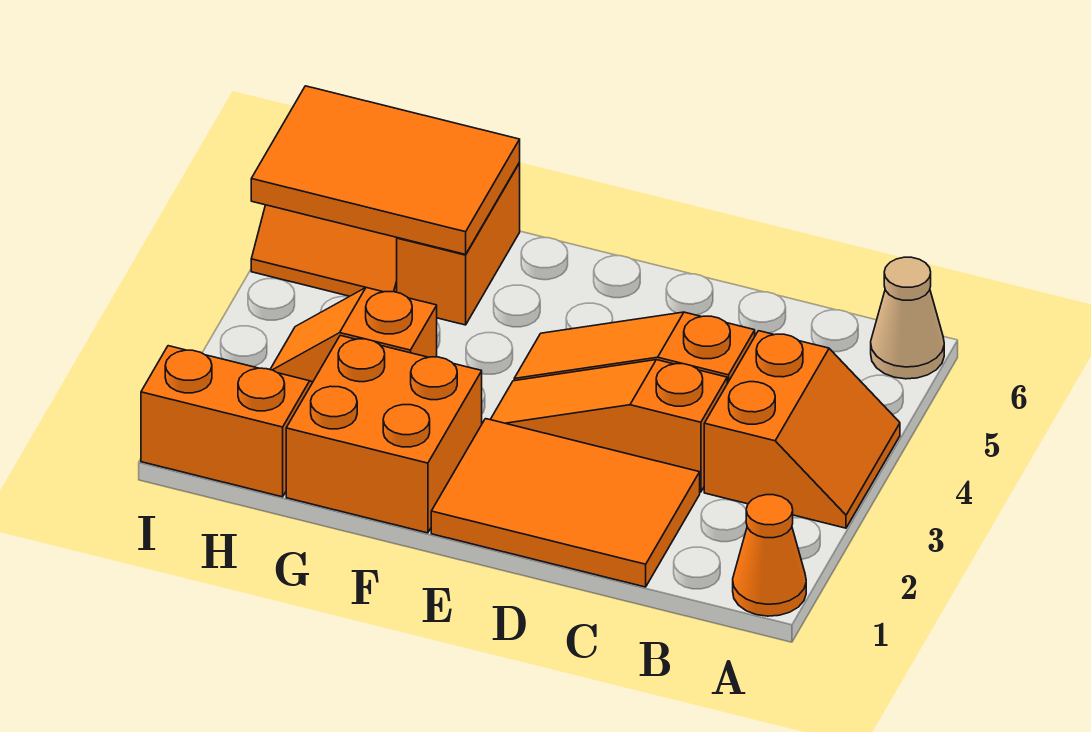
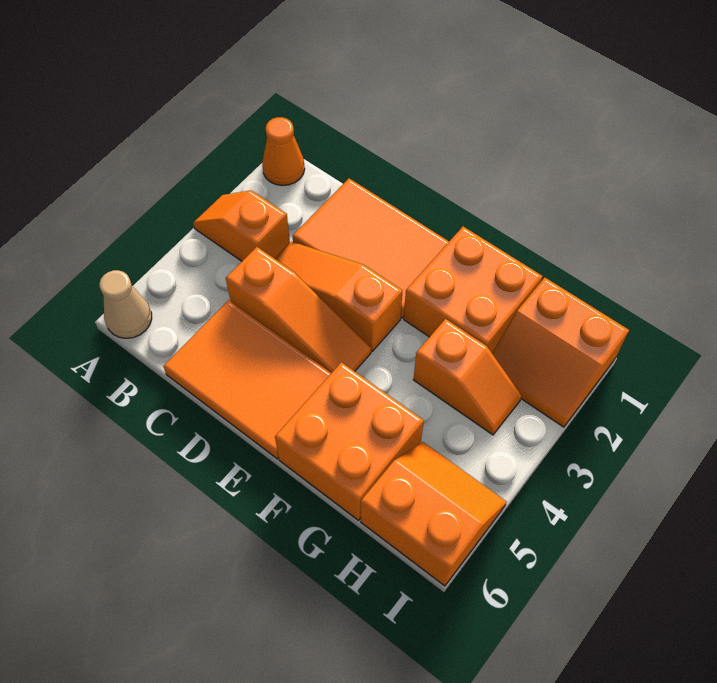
orange slope A3:B4 level 1 top B -> orange slope A3:B3 level 1 top B
orange slope C3:E3 level 1 top C -> orange slope C3:E3 level 1 top E
orange brick G5:G6 level 1 -> orange brick F5:G6 level 1
orange tile G5:I6 level 2 -> orange tile C5:E6 level 1

